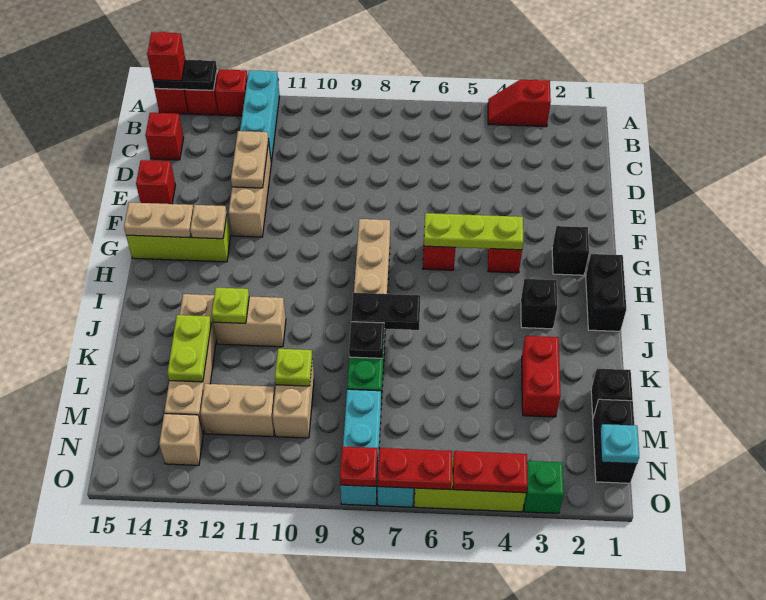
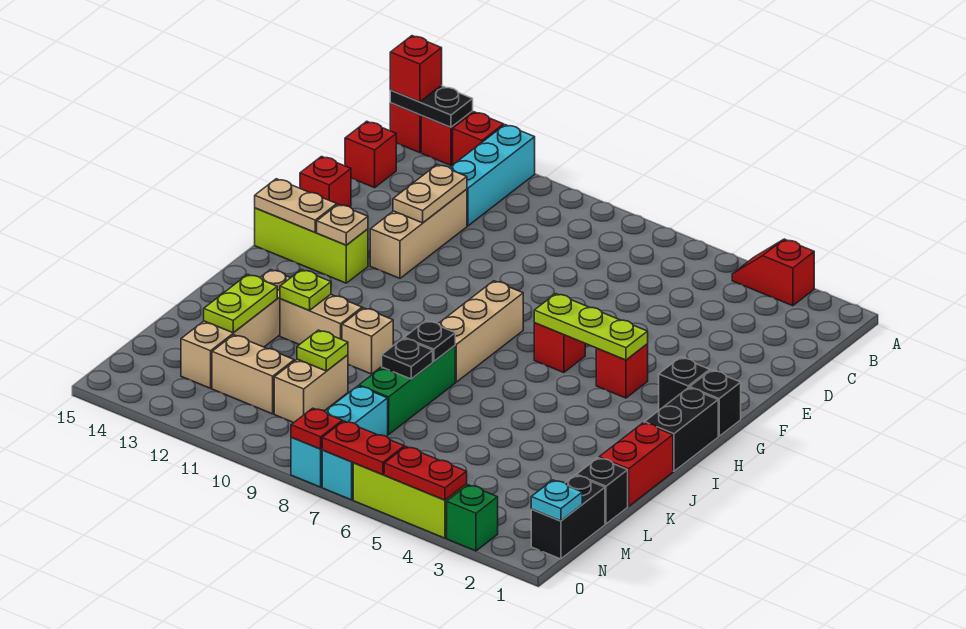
black brick I3 level 1 -> black brick G1 level 1
black plate J7:J8 level 2 -> black plate J8 level 2
red brick K3:L3 level 1 -> red brick J1:K1 level 1
tan brick N13 level 1 -> tan brick J10 level 1

